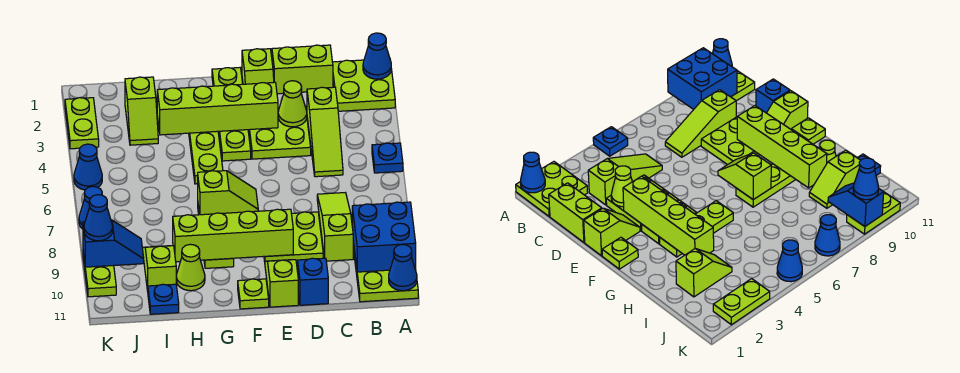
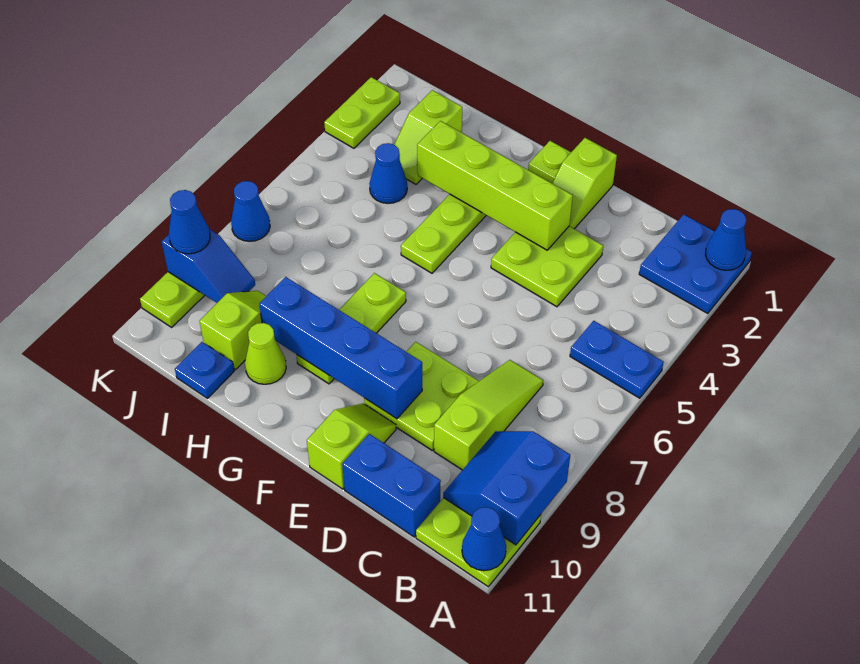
lime plate A1:B2 level 1 -> blue plate A1:B2 level 1
blue plate A5 level 1 -> blue plate A5:B5 level 1
blue brick A9:B10 level 2 -> blue slope A9:B10 level 2 top A
lime brick C1:D1 level 1 -> none
lime slope C3:C5 level 1 top 3 -> none
lime cone D3 level 2 -> none
blue brick D11 level 1 -> blue brick C11:D11 level 1
lime brick E9:H9 level 2 -> blue brick E9:H9 level 2
lime plate F3:F4 level 1 -> none
lime slope F7:G7 level 2 top G -> none
lime plate F11 level 1 -> none
blue cone K5 level 1 -> blue cone I4 level 1

